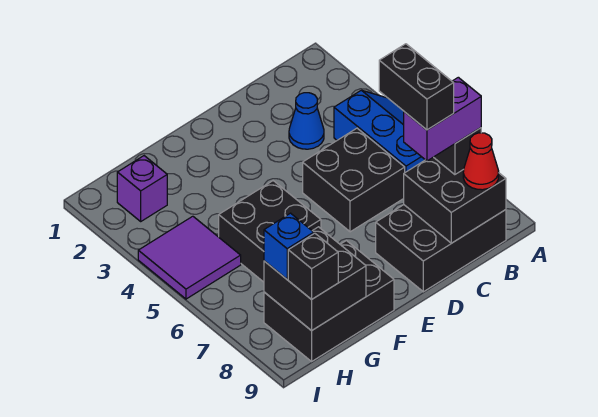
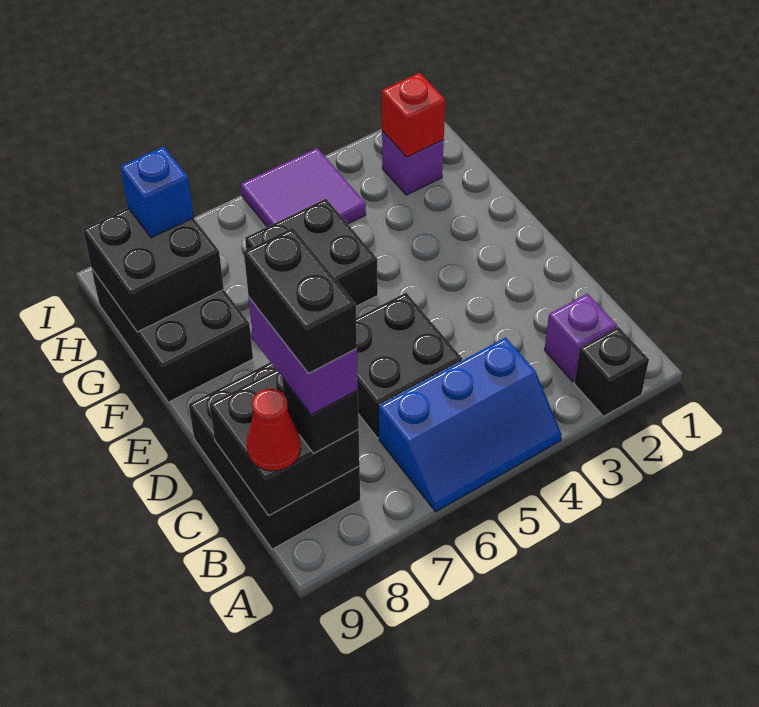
none -> purple brick B2 level 1
blue cone C3 level 1 -> none
black brick C7:C8 level 5 -> black brick B8:C8 level 5
none -> red brick H2 level 2
black brick H9 level 3 -> black brick A2 level 1

